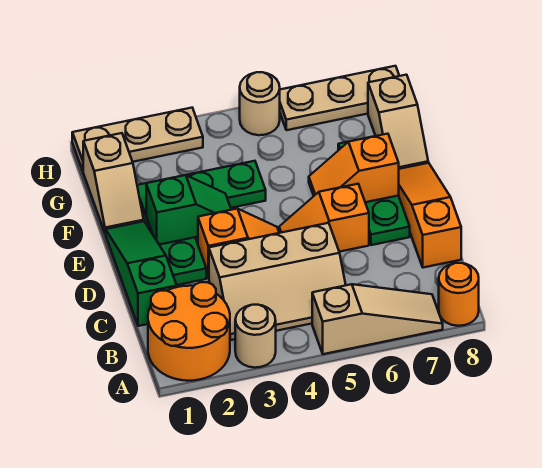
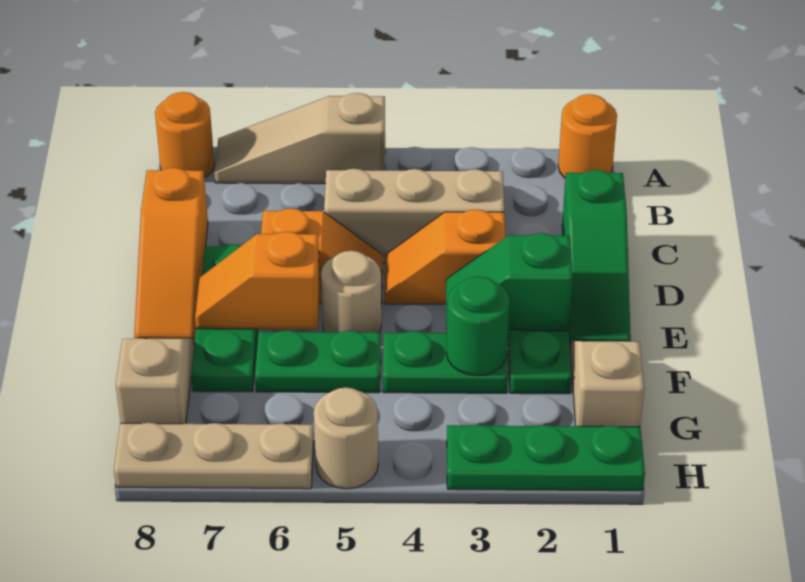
orange round brick A1:B2 level 1 -> orange round brick A1 level 1
tan round brick A3 level 1 -> tan round brick E5 level 1
orange slope E6:E7 level 2 top 7 -> orange slope E6:E7 level 2 top 6
none -> green round brick F3 level 2
none -> green plate F5:F6 level 1
tan plate H1:H3 level 1 -> green plate H1:H3 level 1

